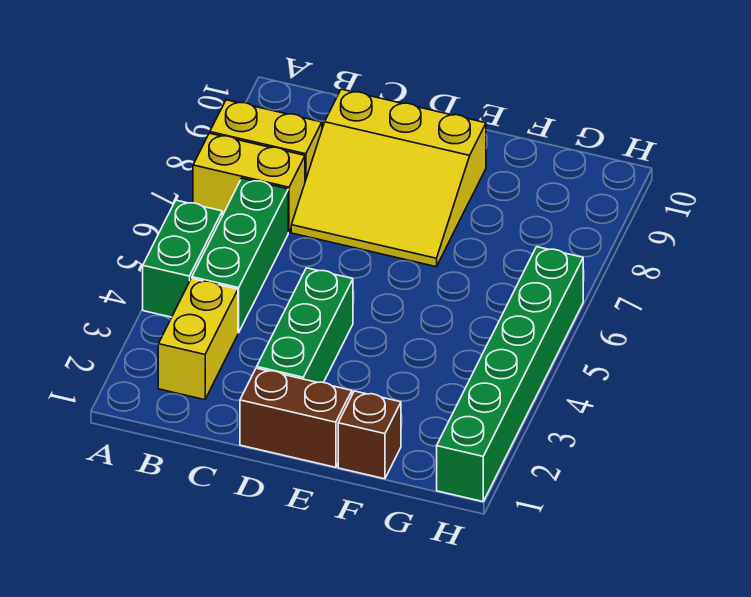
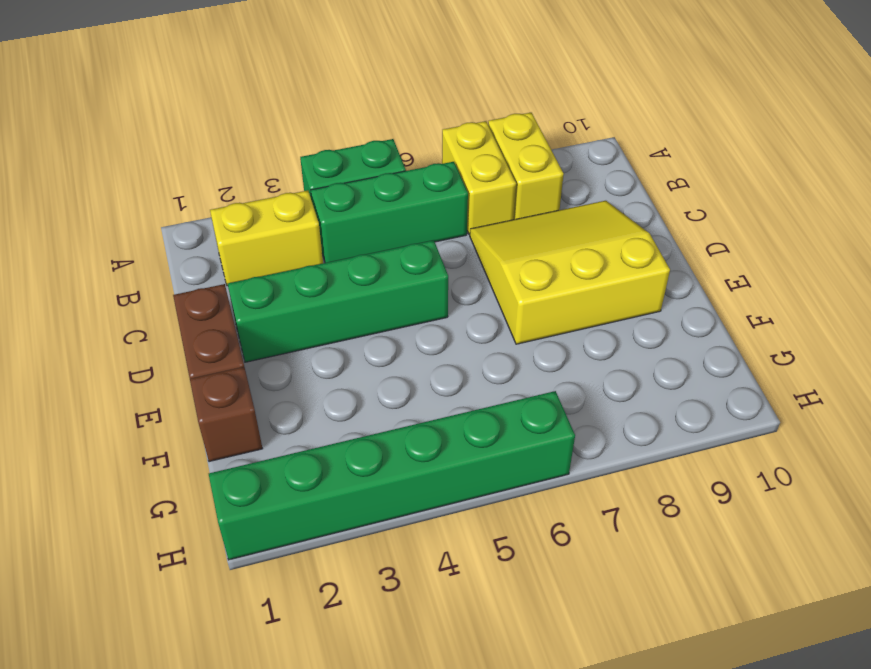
yellow slope C7:E9 level 1 top 9 -> yellow slope C7:E9 level 1 top E
green brick D2:D4 level 1 -> green brick D2:D5 level 1

